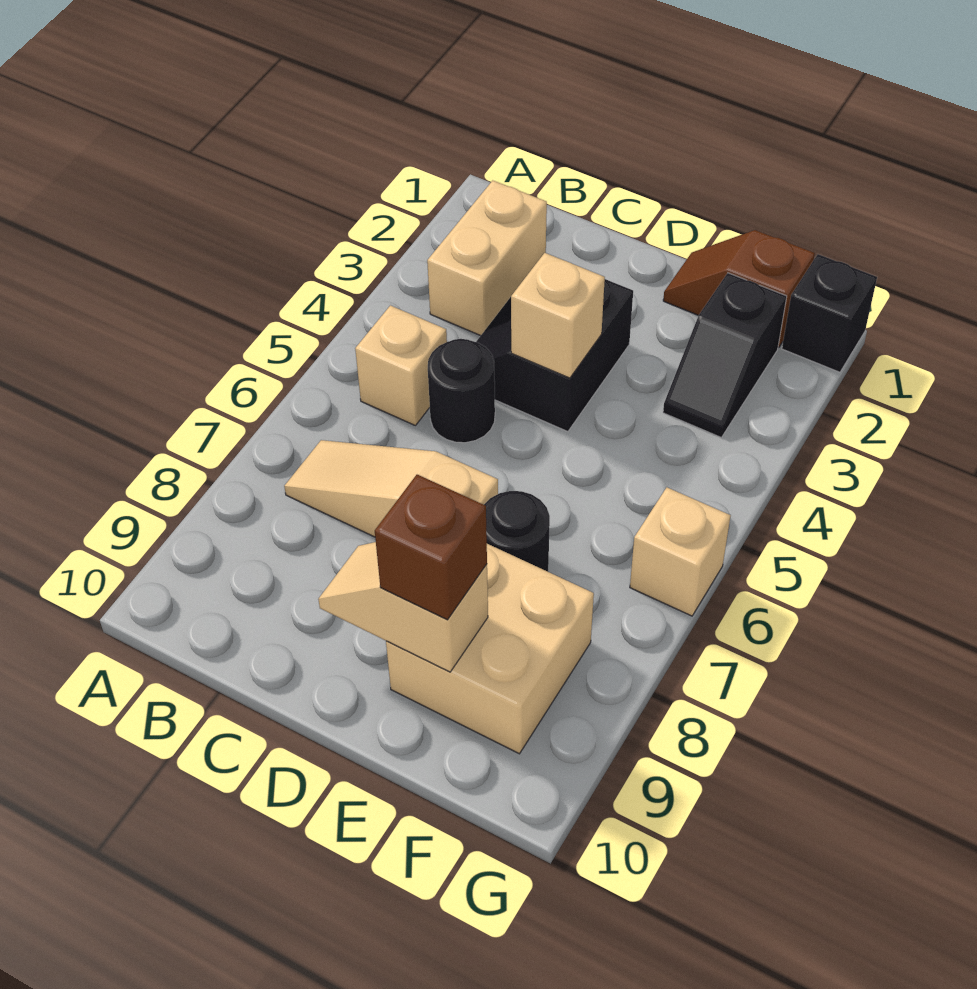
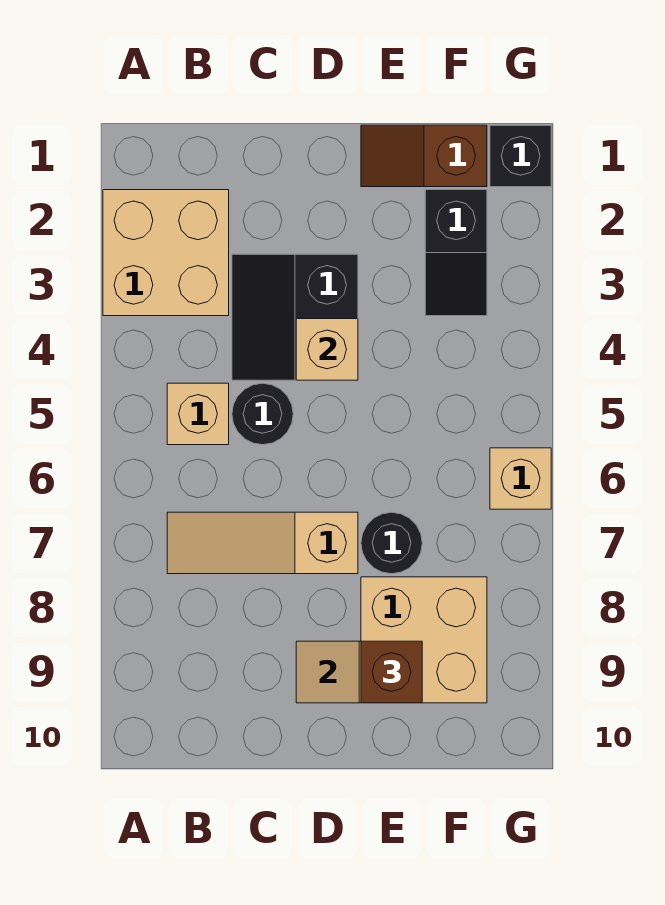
tan brick B2:B3 level 1 -> tan brick A2:B3 level 1

